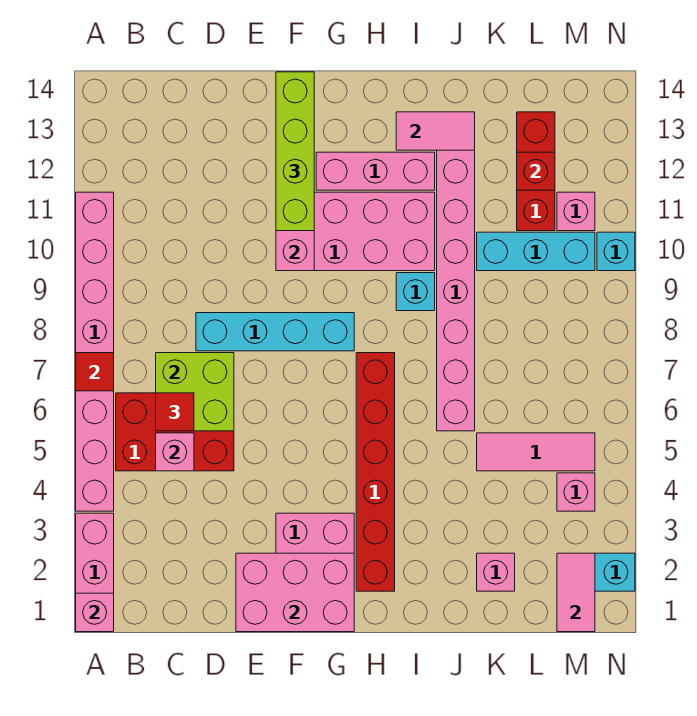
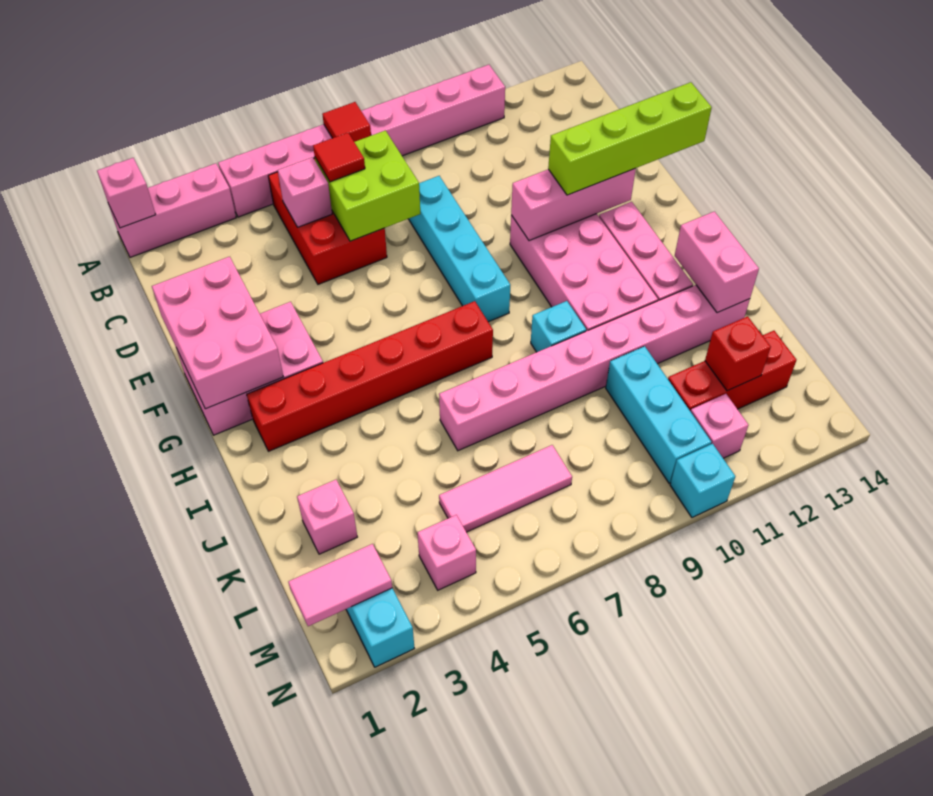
pink tile I13:J13 level 2 -> pink brick I13:J13 level 2
pink tile K5:M5 level 1 -> pink tile L5:L7 level 1

